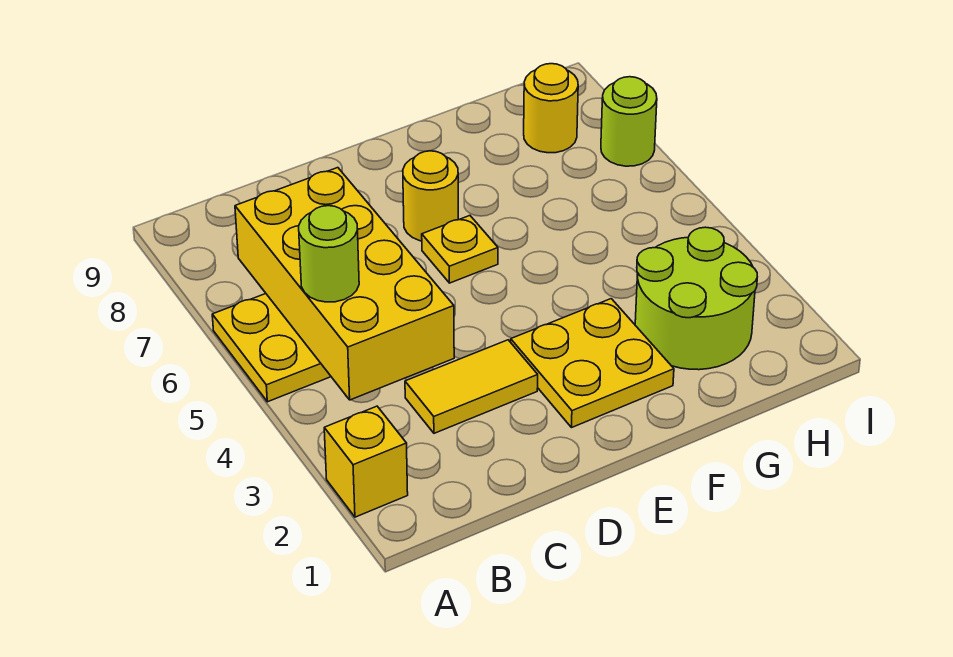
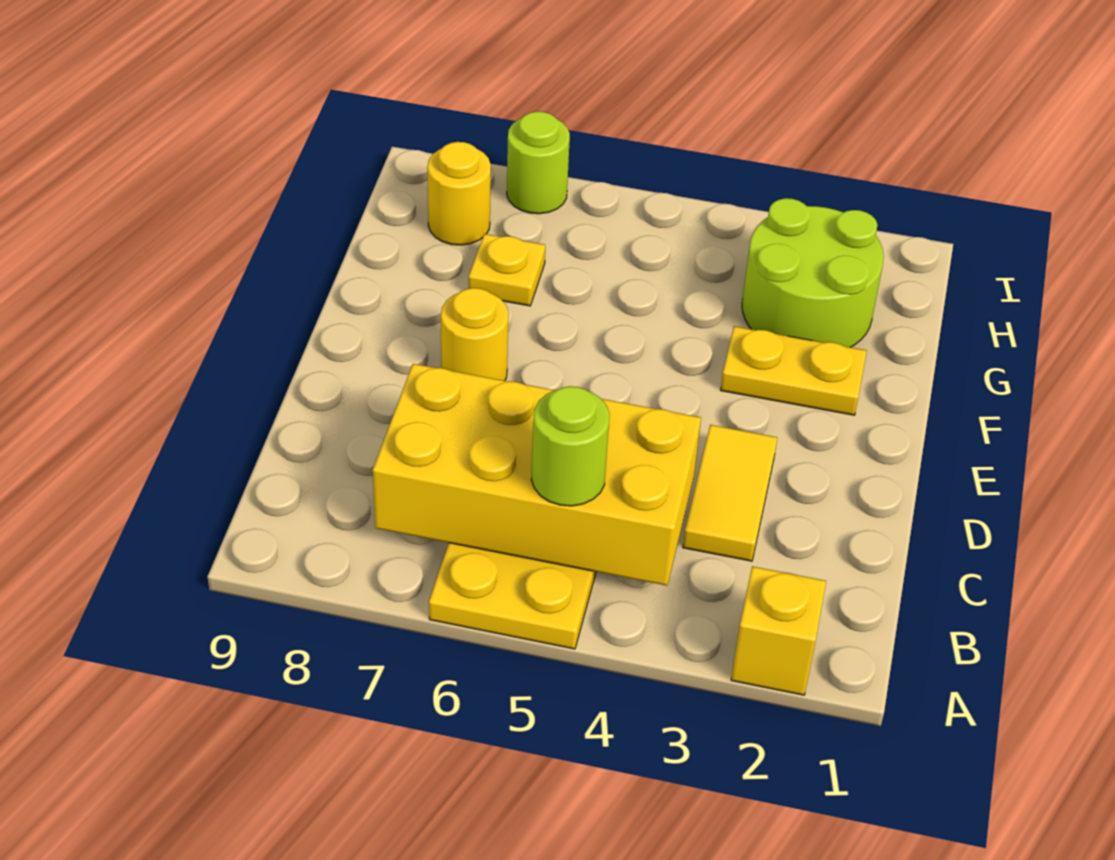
yellow plate E2:F3 level 1 -> yellow plate F2:F3 level 1
yellow plate E6 level 1 -> yellow plate G7 level 1

